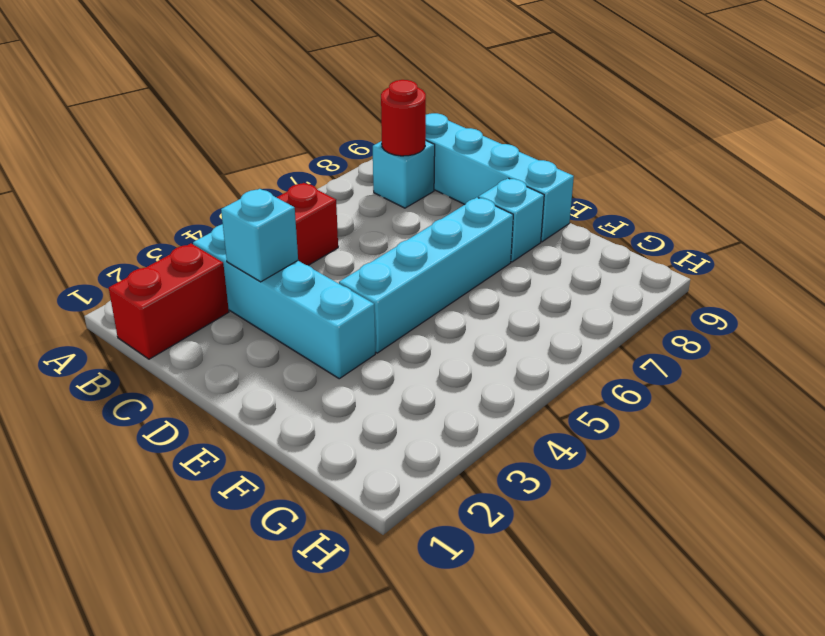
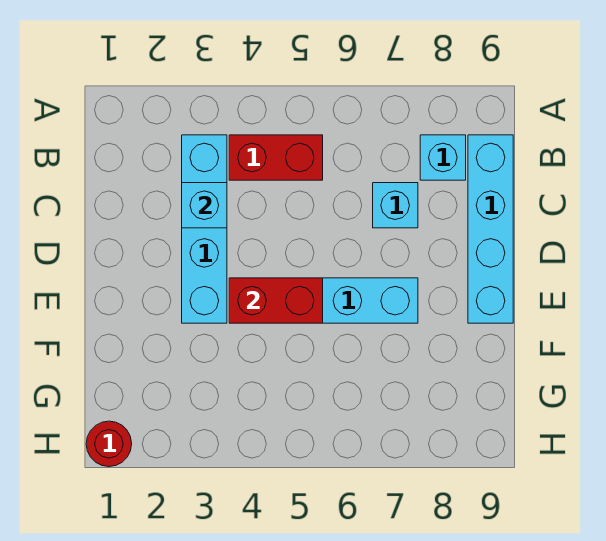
red brick B1:B2 level 1 -> red brick E4:E5 level 2
red round brick B8 level 2 -> red round brick H1 level 1
cyan brick E8 level 1 -> cyan brick C7 level 1

